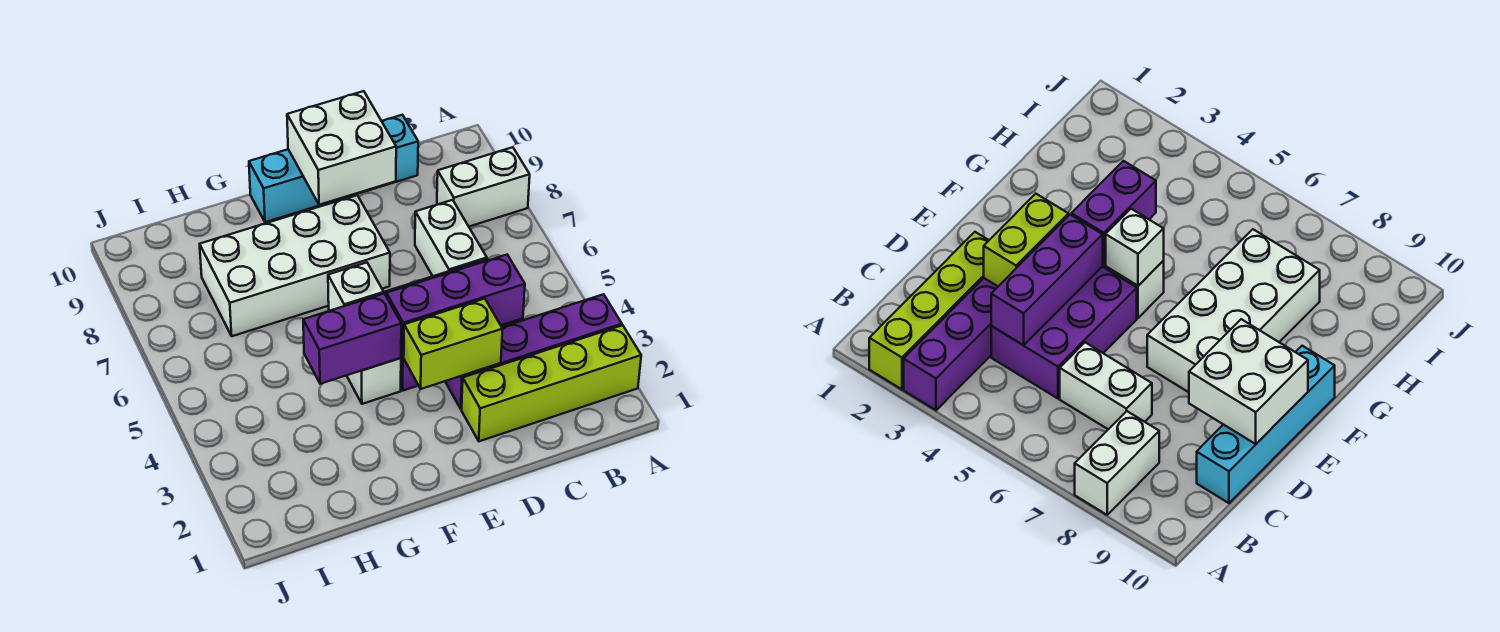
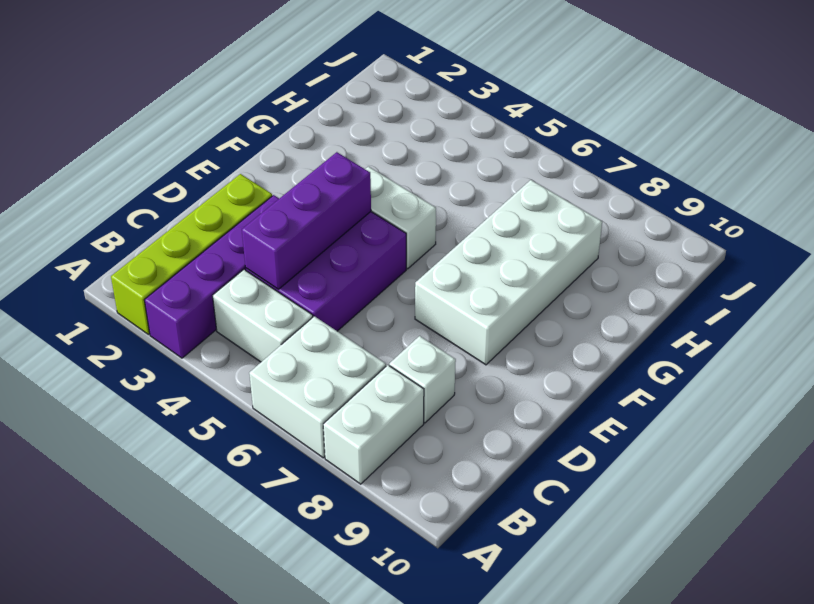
white brick C6:C7 level 1 -> white brick B4:B5 level 1
cyan brick C10:F10 level 1 -> none
lime brick D3:E3 level 2 -> none
white brick D9:E10 level 2 -> white brick A6:B7 level 1
purple brick F4:G4 level 2 -> none
white brick F5 level 2 -> white brick C8 level 1

